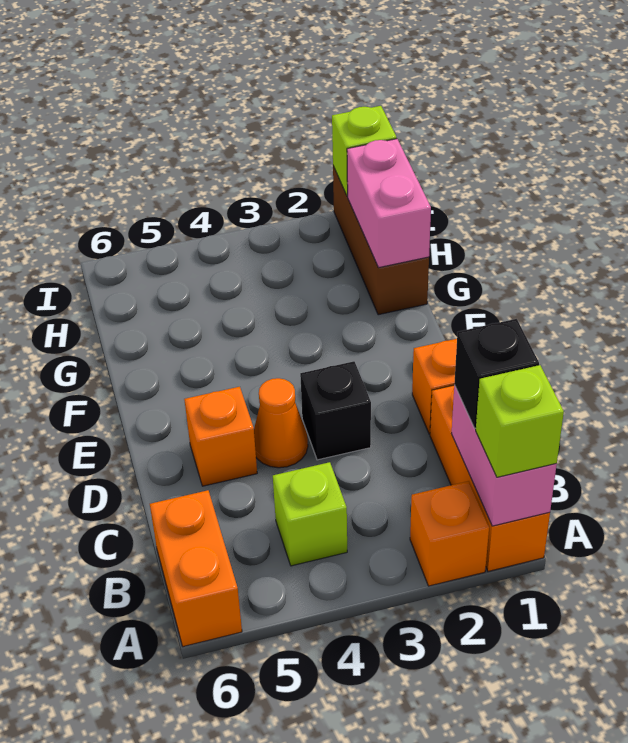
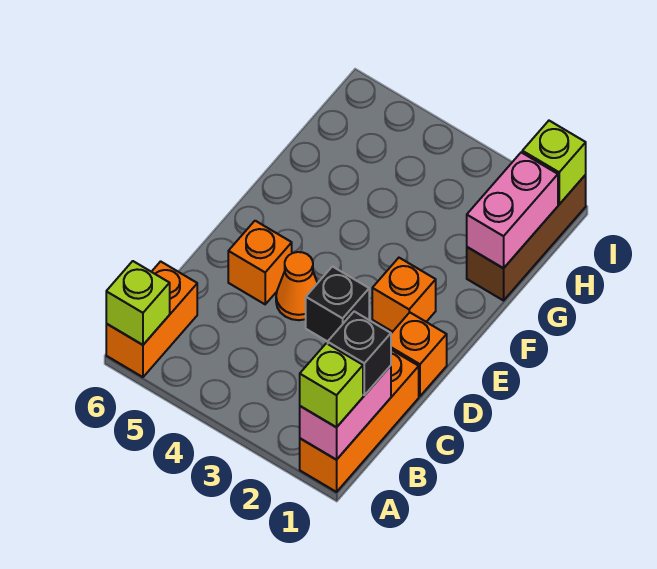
orange brick A2 level 1 -> orange brick E2 level 1
lime brick B4 level 1 -> lime brick A6 level 2

